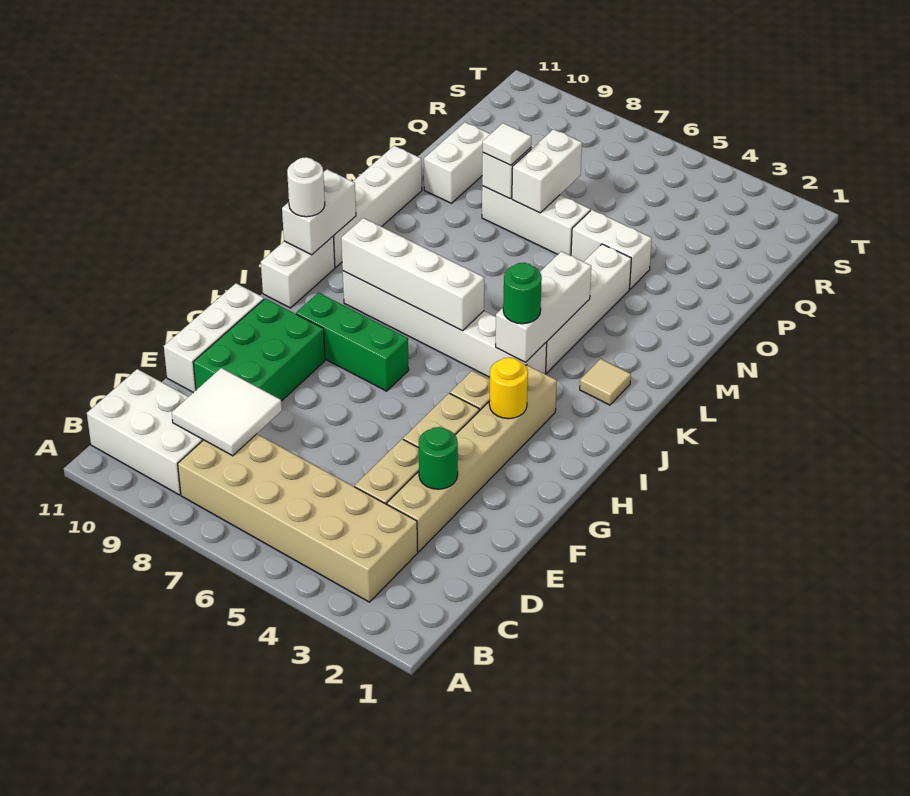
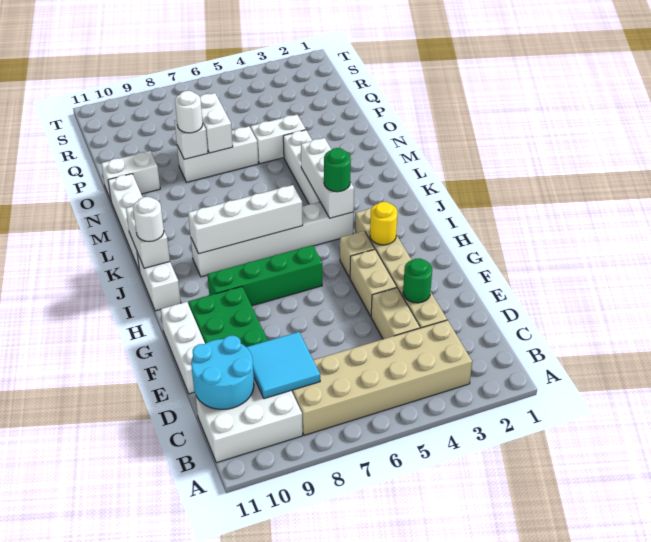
white tile C8:D9 level 2 -> cyan tile C8:D9 level 2
none -> cyan round brick C10:D11 level 2
green brick H7:H9 level 1 -> green brick H6:H9 level 1
tan tile K2 level 1 -> none
white tile O8 level 3 -> white round brick O8 level 3
white brick O10:P10 level 1 -> white brick O10:O11 level 1

